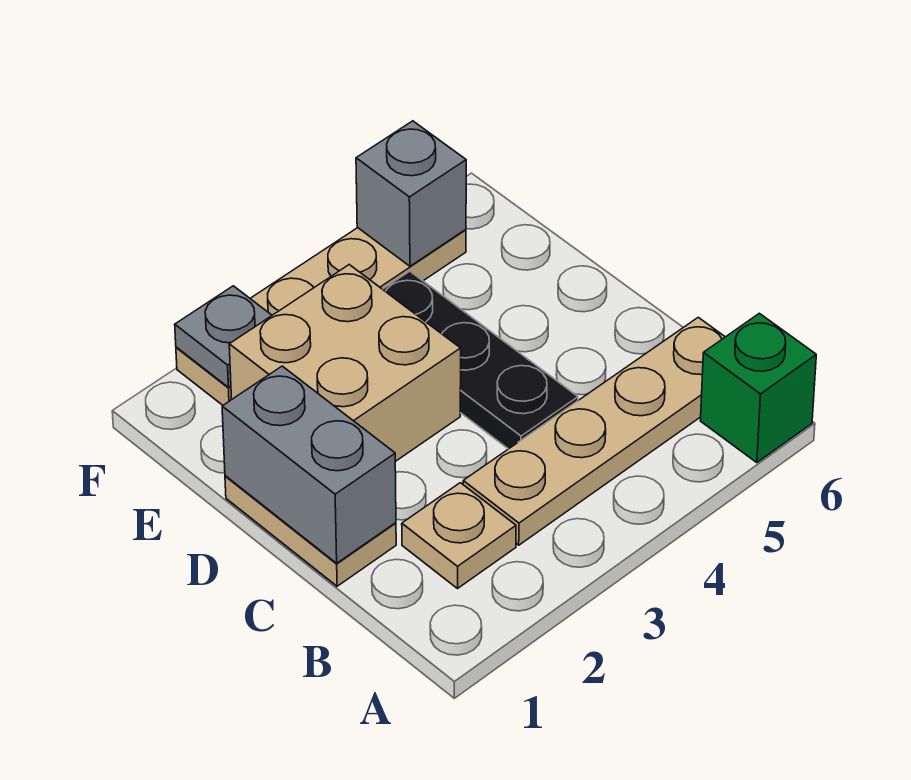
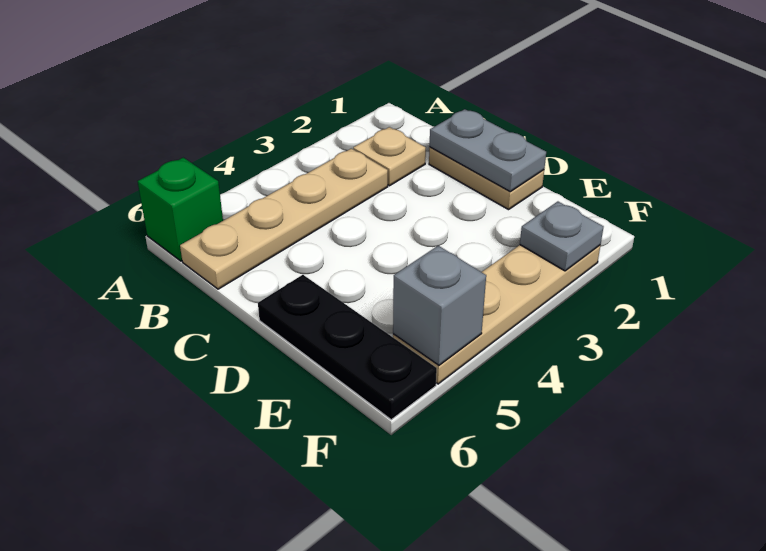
grey brick C1:D1 level 2 -> grey plate C1:D1 level 2
black plate C4:E4 level 1 -> black plate D6:F6 level 1
tan brick D2:E3 level 1 -> none

